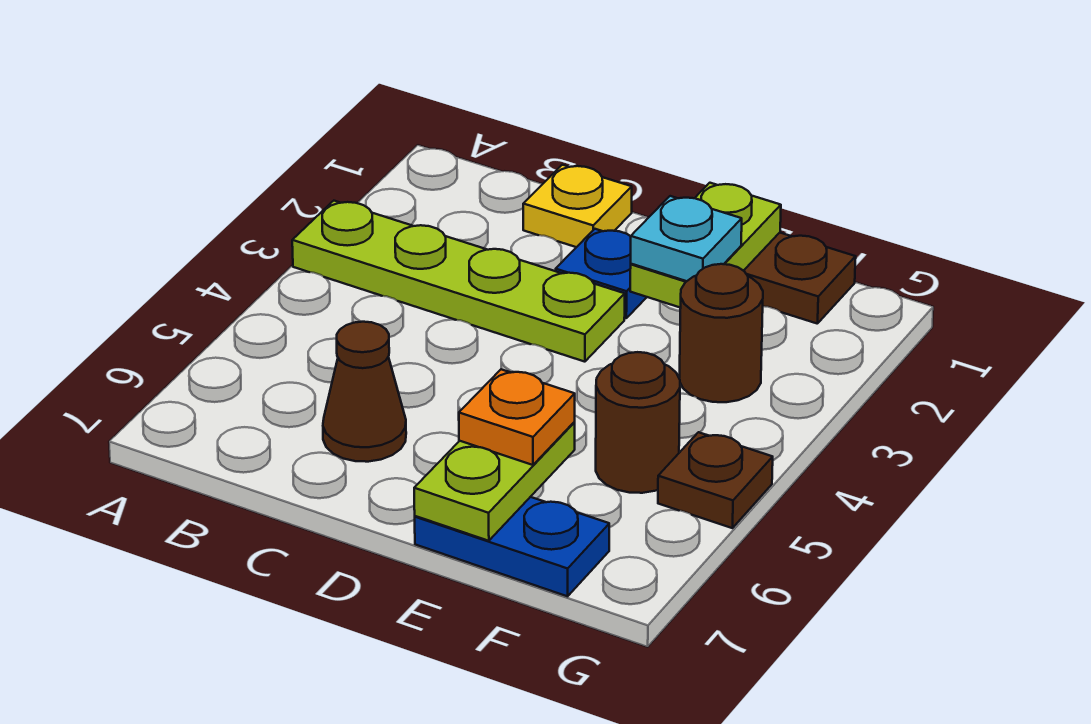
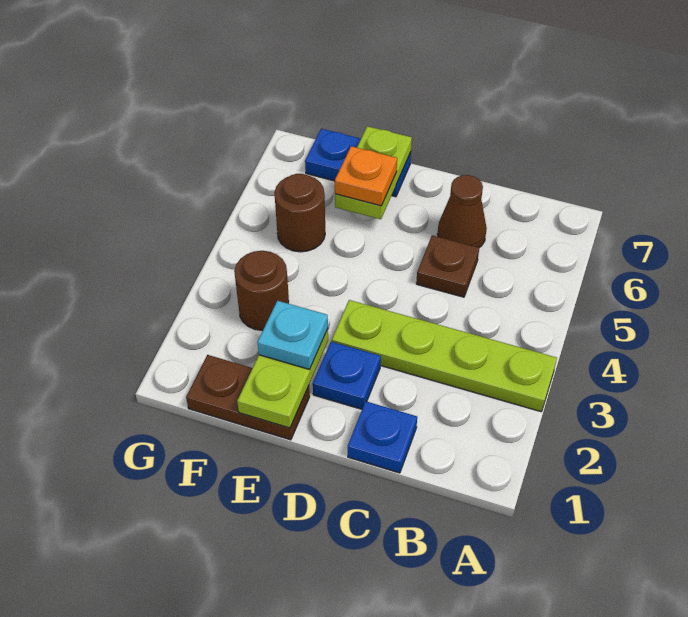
yellow plate C1 level 1 -> blue plate C1 level 1
brown plate G5 level 1 -> brown plate C5 level 1

